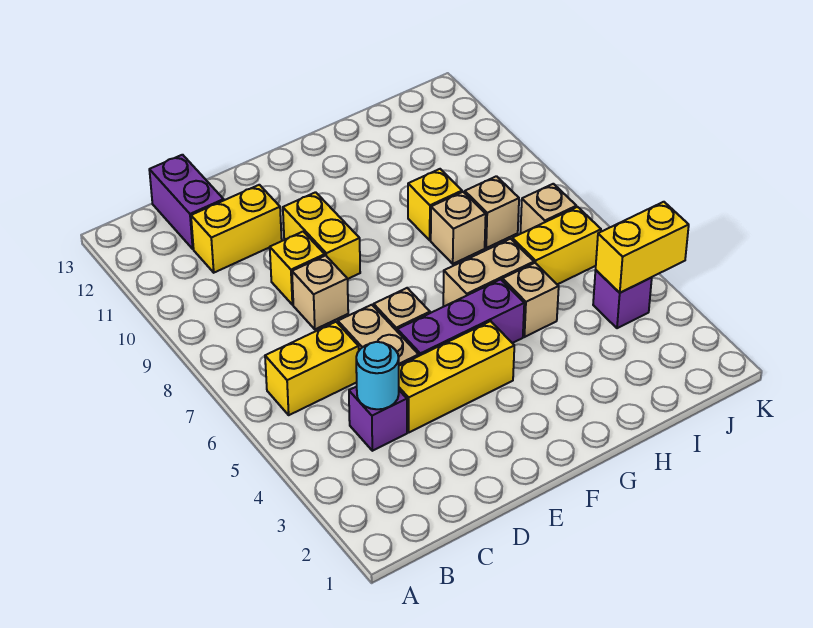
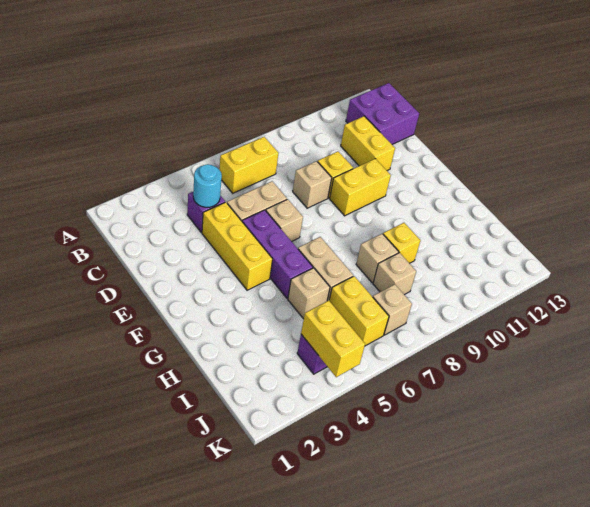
yellow brick B6:C6 level 1 -> yellow brick B6:B7 level 1
purple brick C12:C13 level 1 -> purple brick B12:C13 level 1

